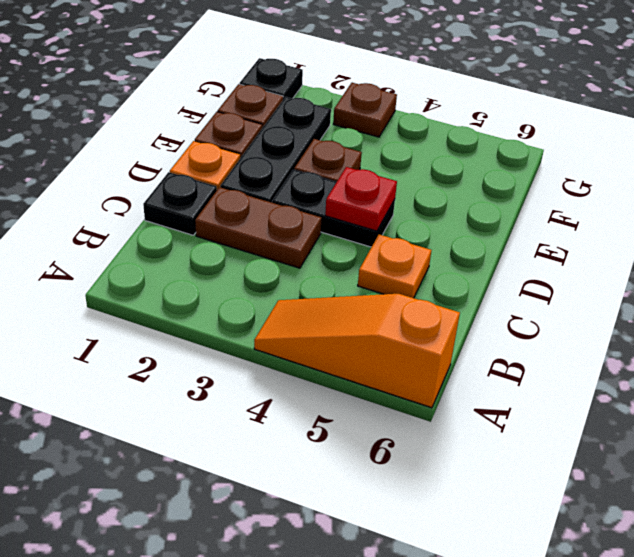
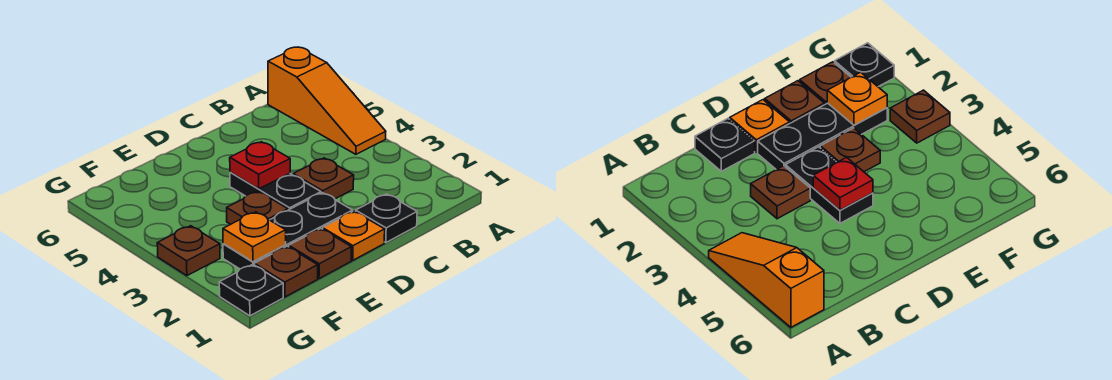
brown plate C2:C3 level 1 -> brown plate C3 level 1
orange plate C5 level 1 -> orange plate F2 level 2

